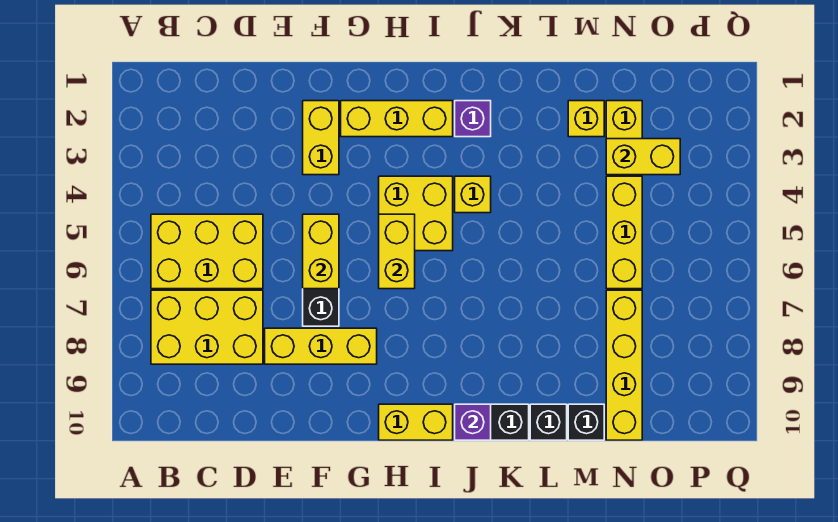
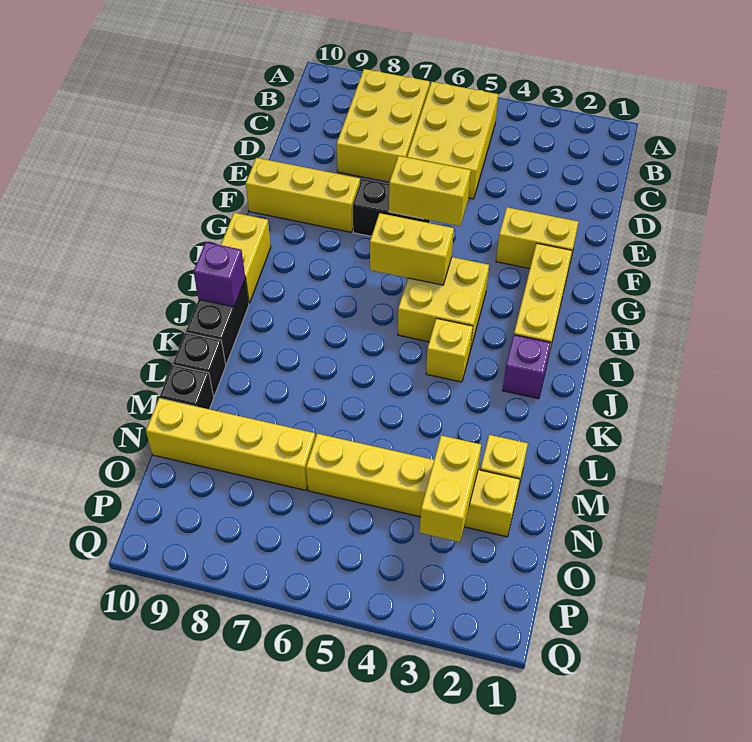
yellow brick E8:G8 level 1 -> yellow brick F8:F10 level 1

